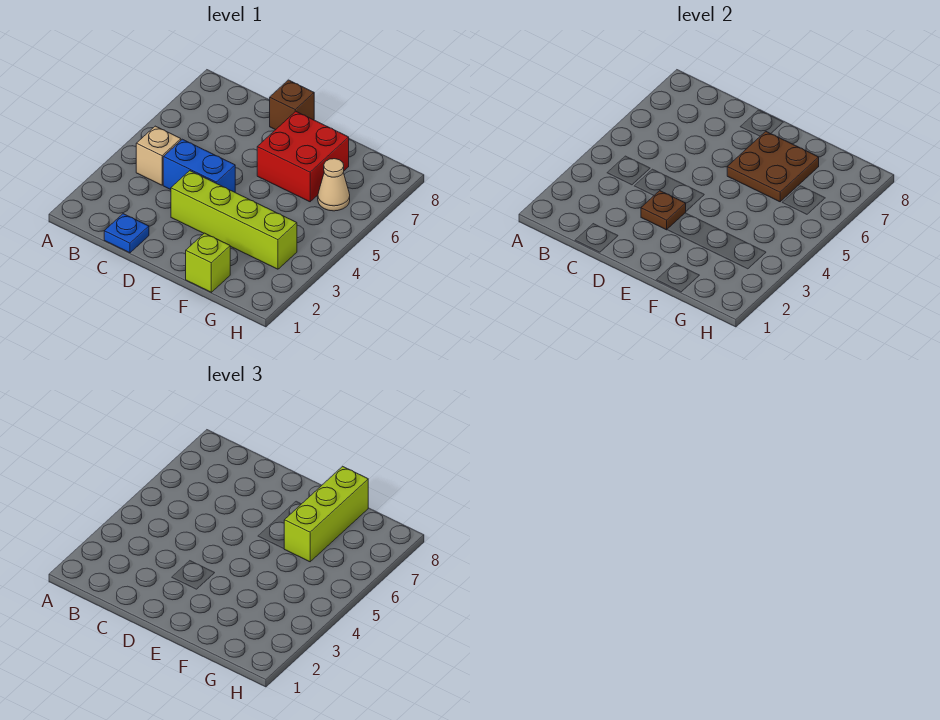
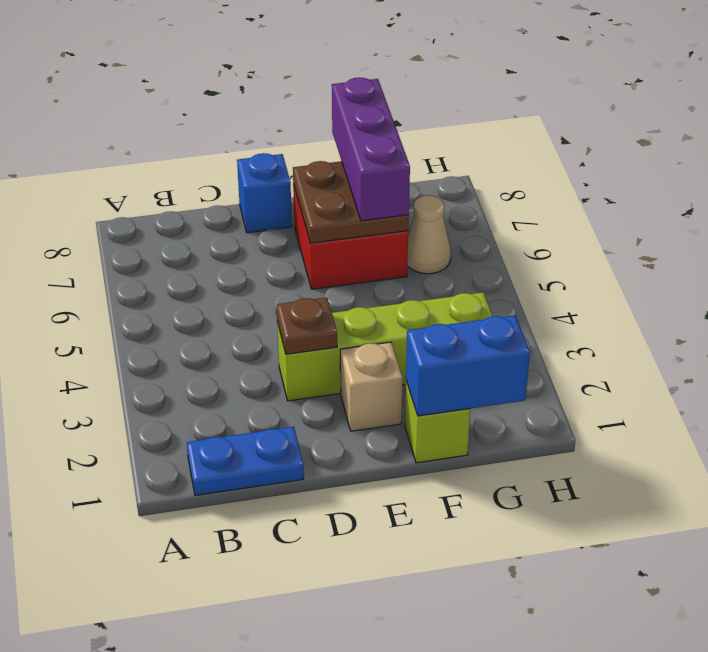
tan brick B4 level 1 -> tan brick E2 level 1
blue plate C1 level 1 -> blue plate B1:C1 level 1
blue brick C4:D4 level 1 -> blue brick F1:G1 level 2
brown brick D8 level 1 -> blue brick D8 level 1
lime brick F6:F8 level 3 -> purple brick F6:F8 level 3

